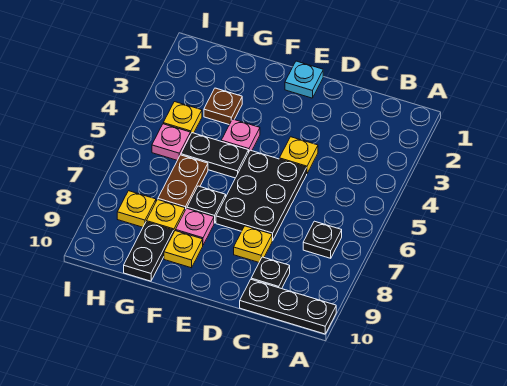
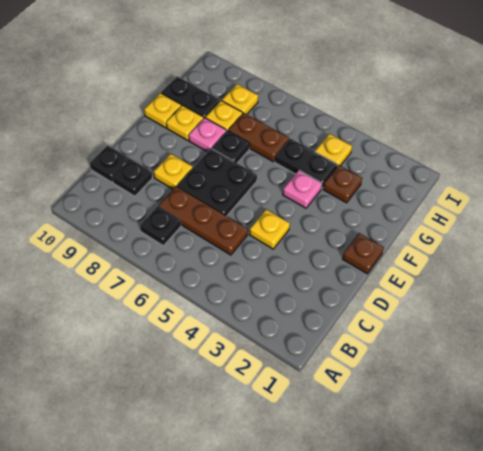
black plate A10:C10 level 1 -> black plate C10 level 1
none -> brown plate C5:C7 level 1
black plate D5:E7 level 1 -> black plate D6:E7 level 1
cyan plate E1 level 1 -> brown plate E1 level 1
black plate F5:G5 level 1 -> black plate G4:G5 level 1
none -> yellow plate F10 level 1
pink plate H5 level 1 -> none

